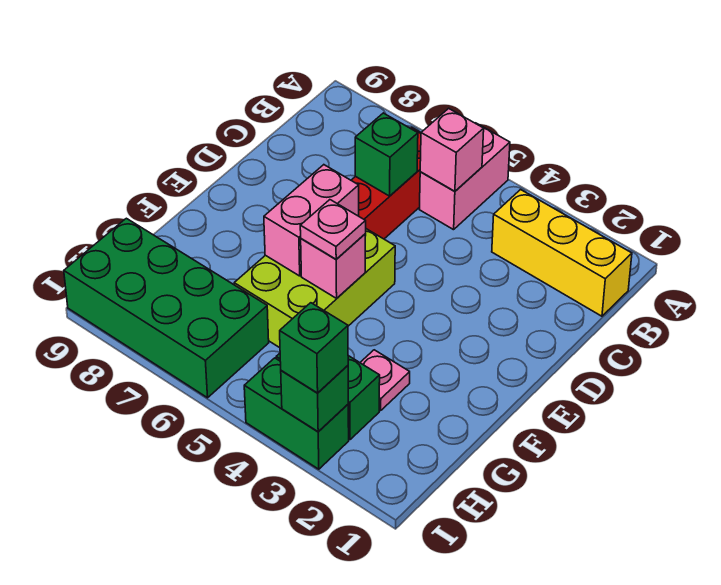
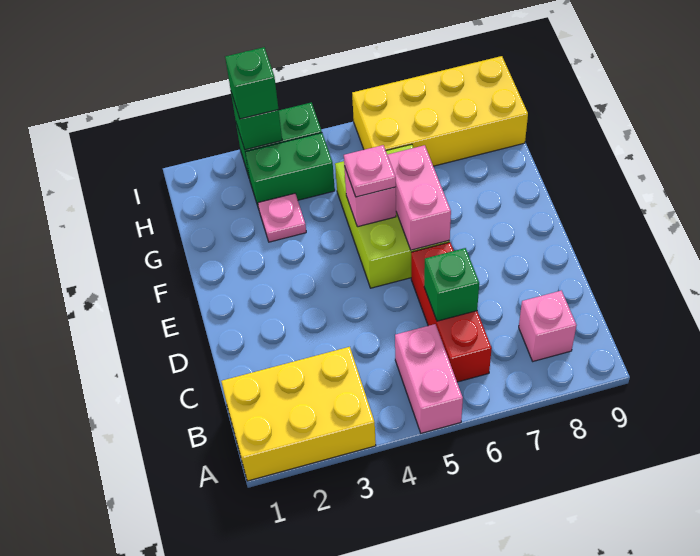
yellow brick B1:B3 level 1 -> yellow brick A1:B3 level 1
pink brick B5 level 2 -> pink brick B8 level 1
green brick H6:I9 level 1 -> yellow brick H6:I9 level 1

